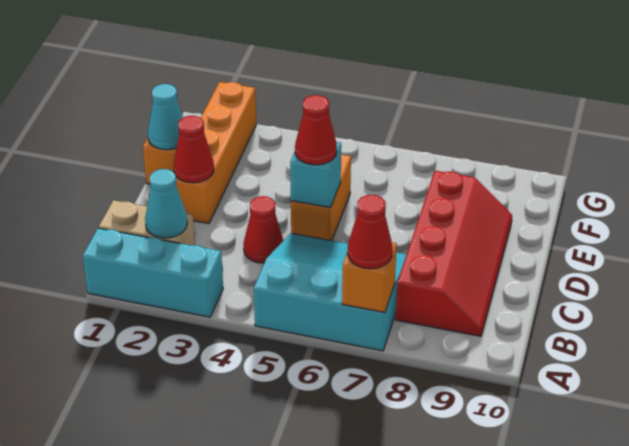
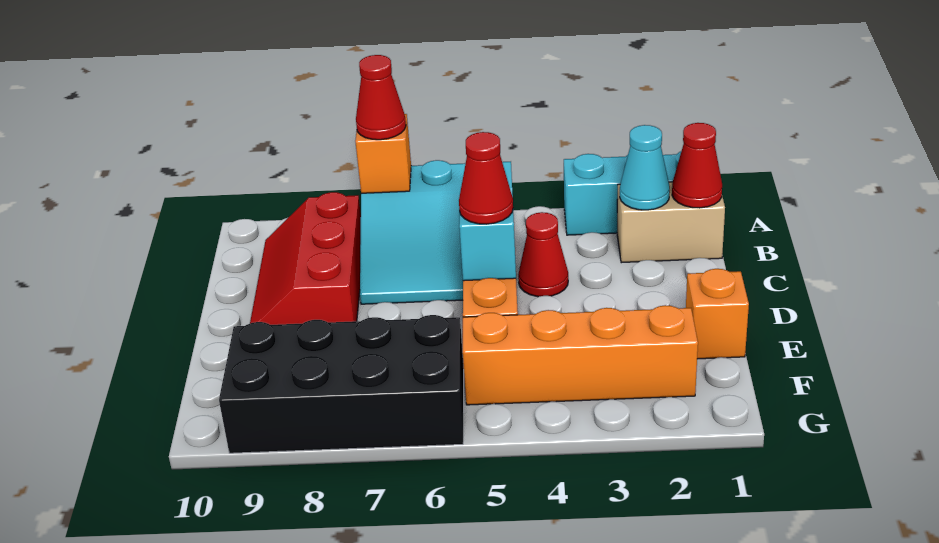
red slope B8:E9 level 1 top 8 -> red slope B8:D9 level 1 top 8
orange brick D2:G2 level 1 -> orange brick F2:F5 level 1
red cone D2 level 2 -> red cone B1 level 2
cyan cone E1 level 2 -> none
none -> black brick F6:G9 level 1

